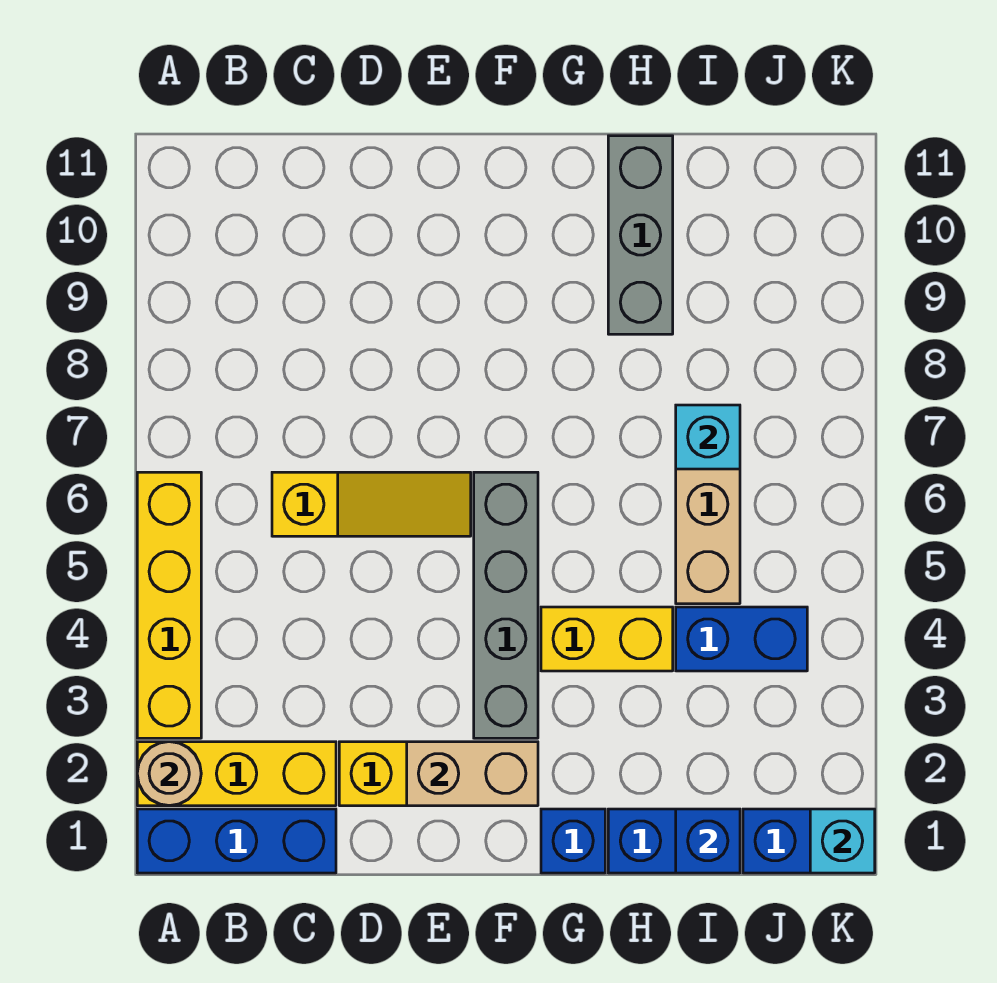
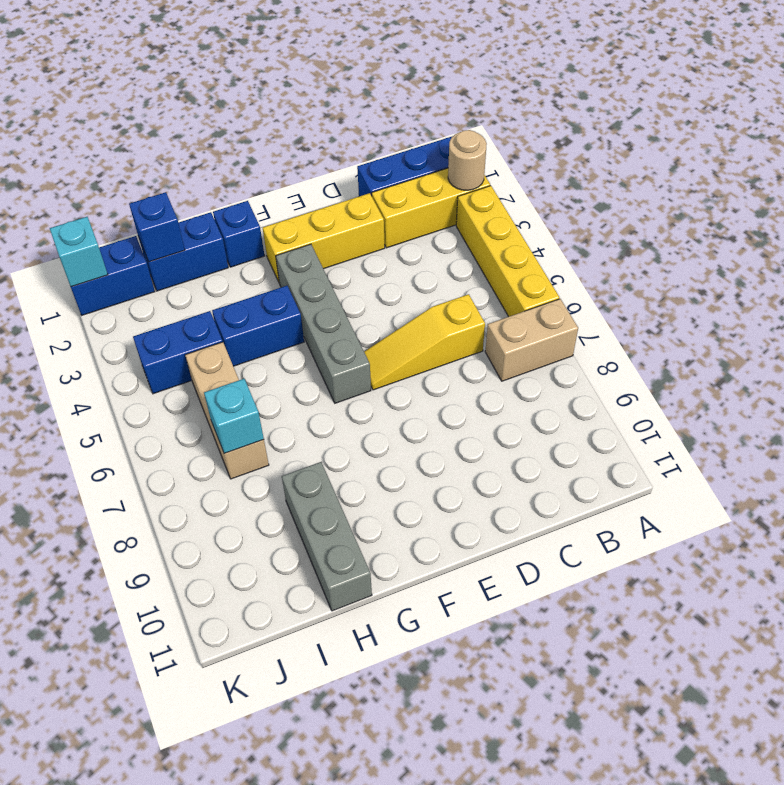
tan brick E2:F2 level 2 -> tan brick A7:B7 level 1
yellow brick G4:H4 level 1 -> blue brick G4:H4 level 1

